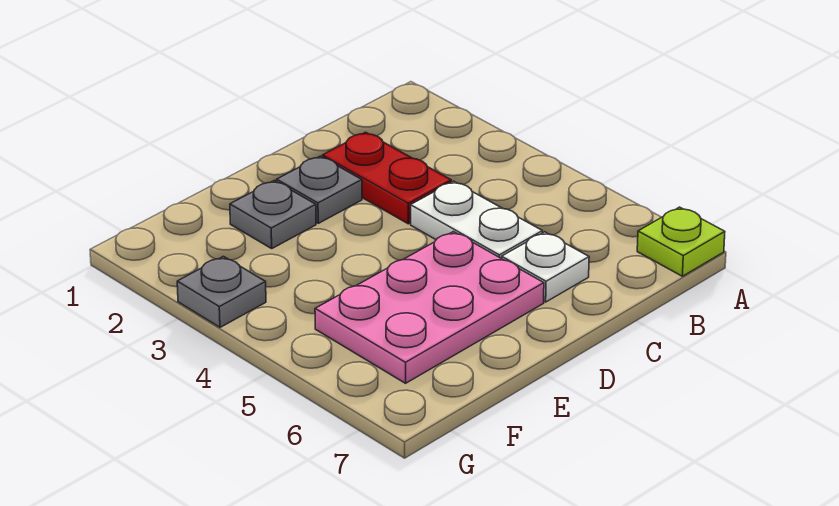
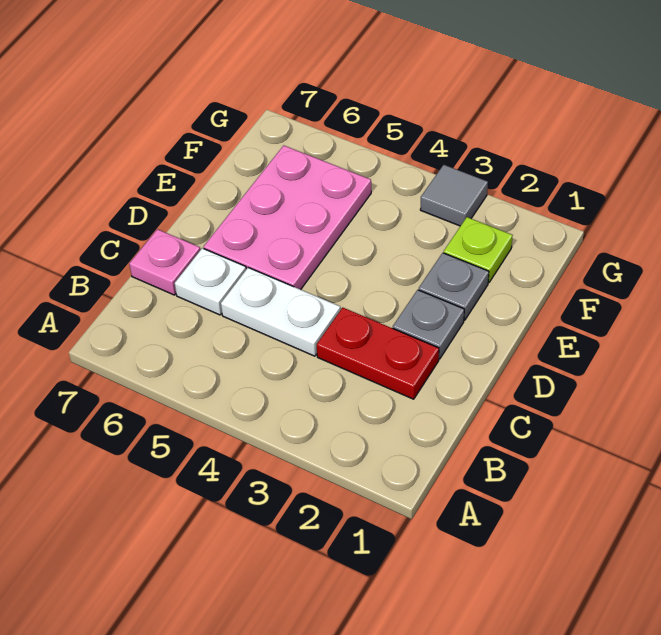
lime plate A7 level 1 -> lime plate F2 level 1
none -> pink plate C7 level 1
grey plate G3 level 1 -> grey tile G3 level 1

